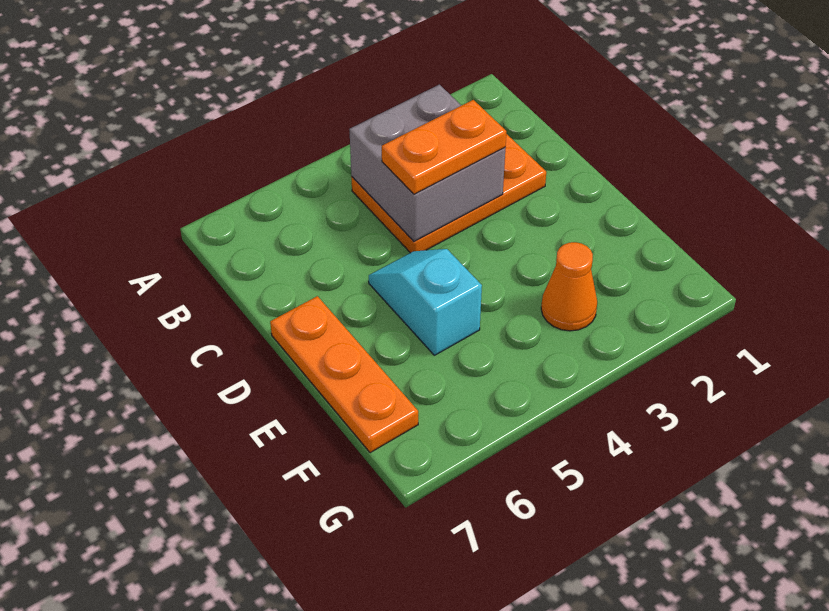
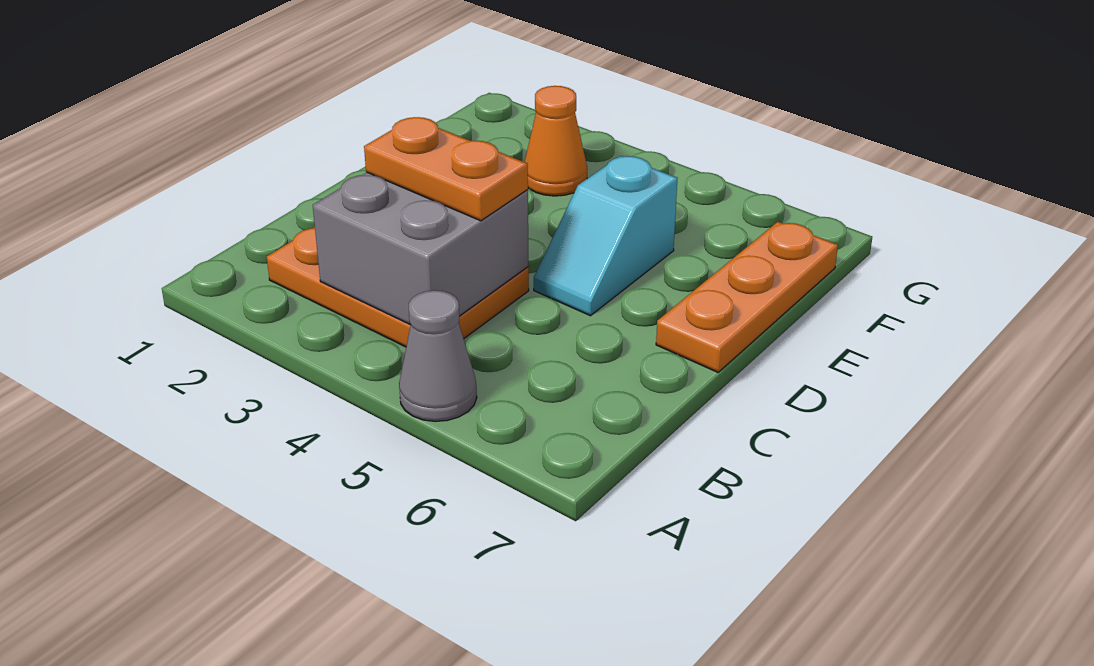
none -> grey cone A5 level 1

